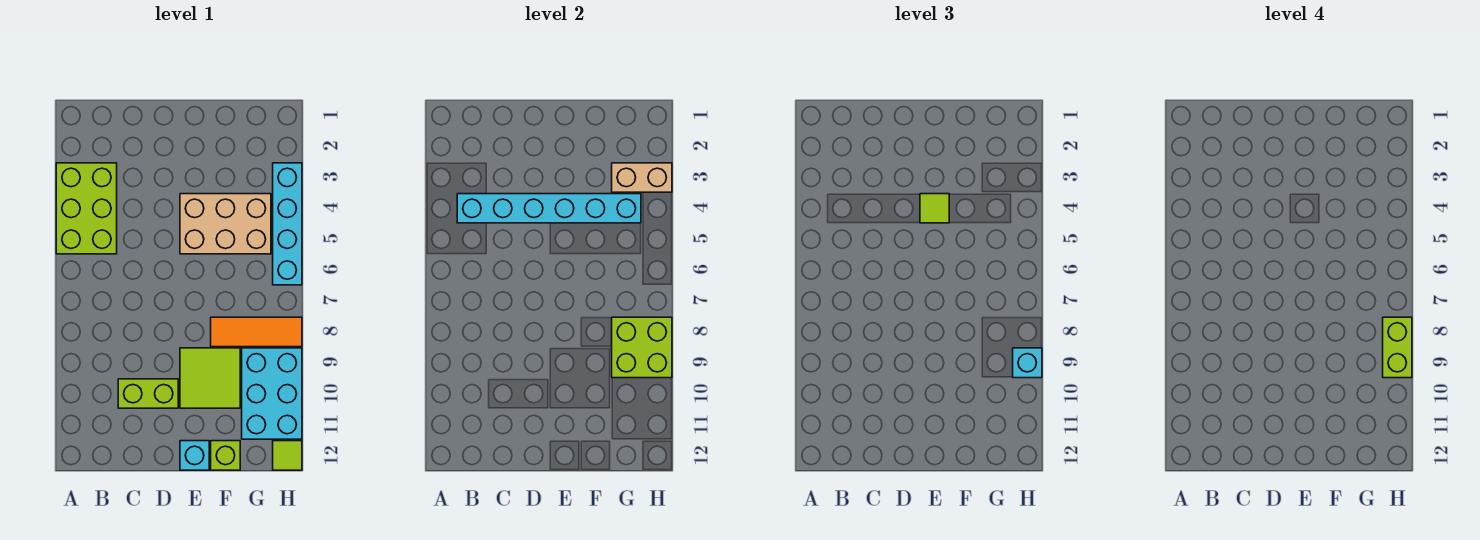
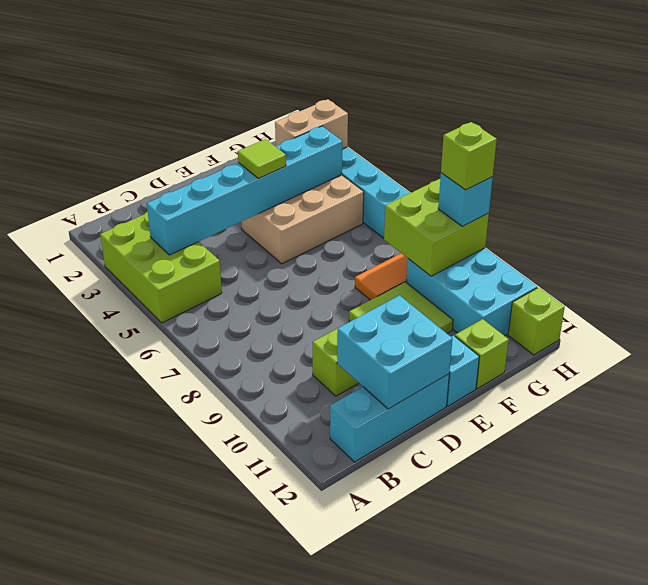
none -> cyan brick B12:D12 level 1
none -> cyan brick C11:D12 level 2
lime brick H8:H9 level 4 -> lime brick H9 level 4
lime tile H12 level 1 -> lime brick H12 level 1

